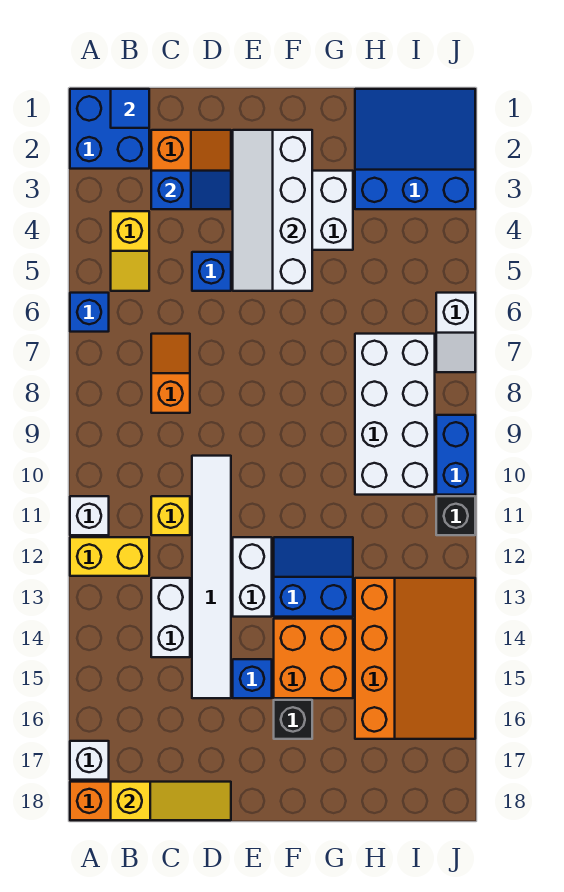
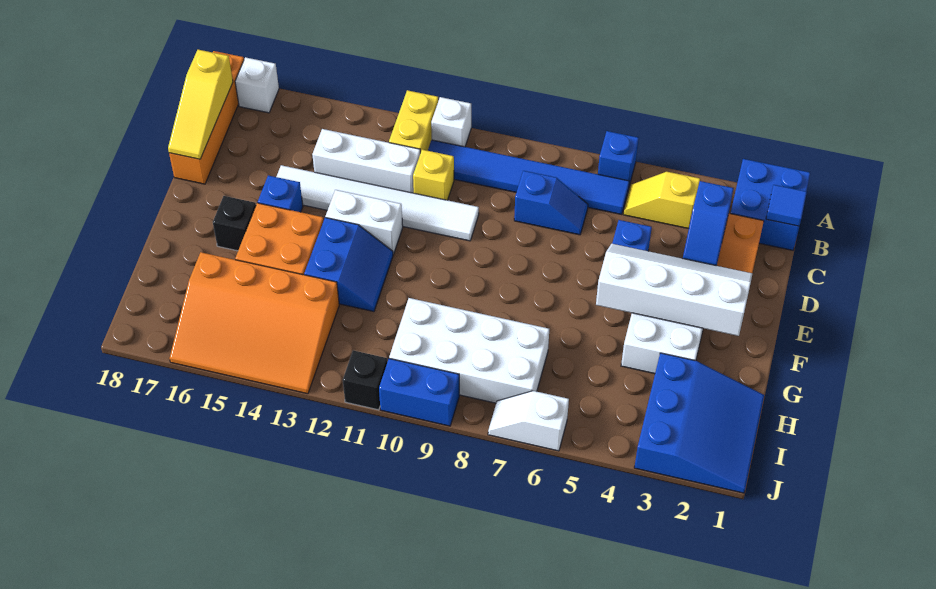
none -> blue tile B6:B11 level 1
orange slope C7:C8 level 1 top 8 -> blue slope C7:C8 level 1 top 8
white brick C13:C14 level 1 -> white brick C12:C14 level 1

